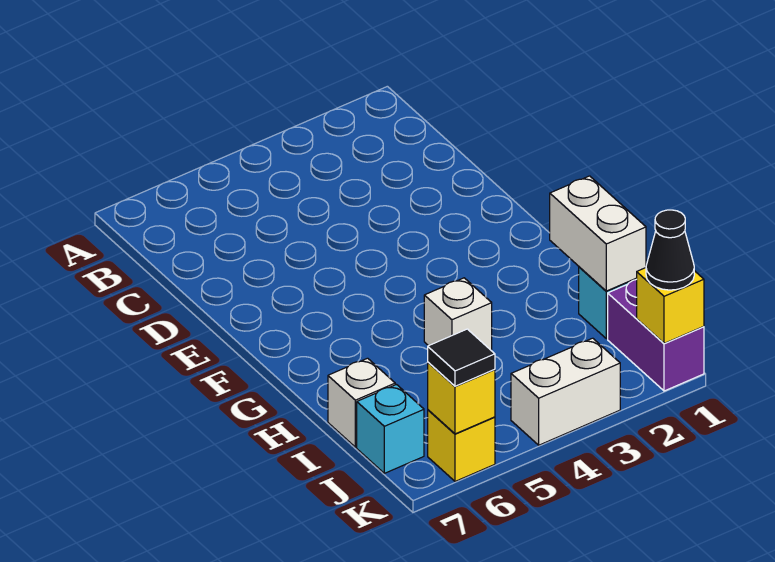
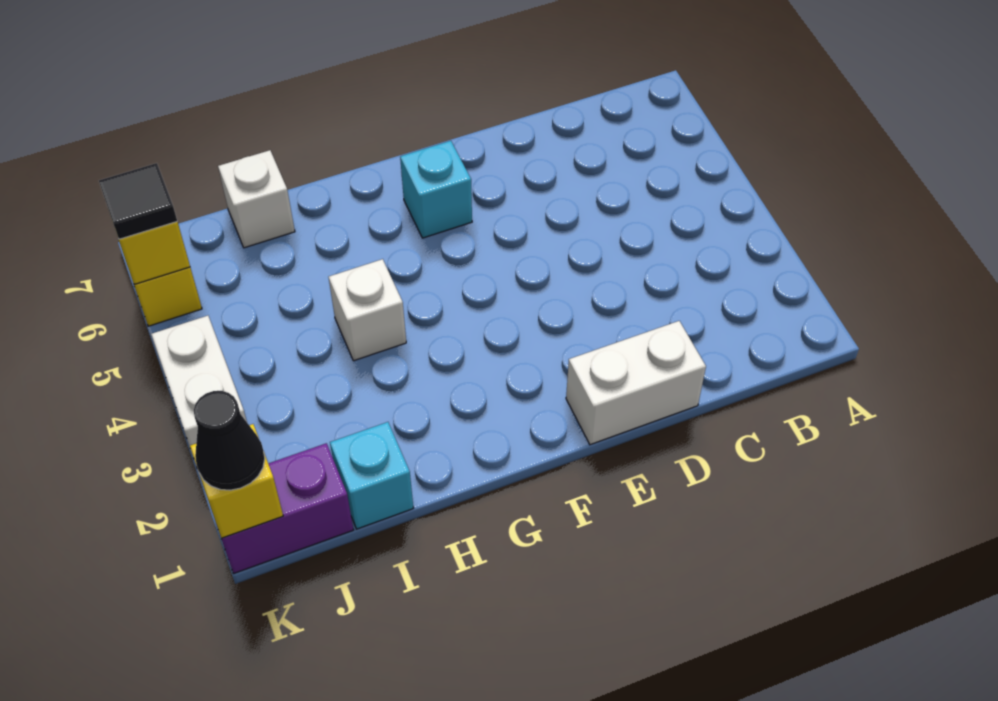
white brick H1:I1 level 2 -> white brick D1:E1 level 1
cyan brick J7 level 1 -> cyan brick F6 level 1

